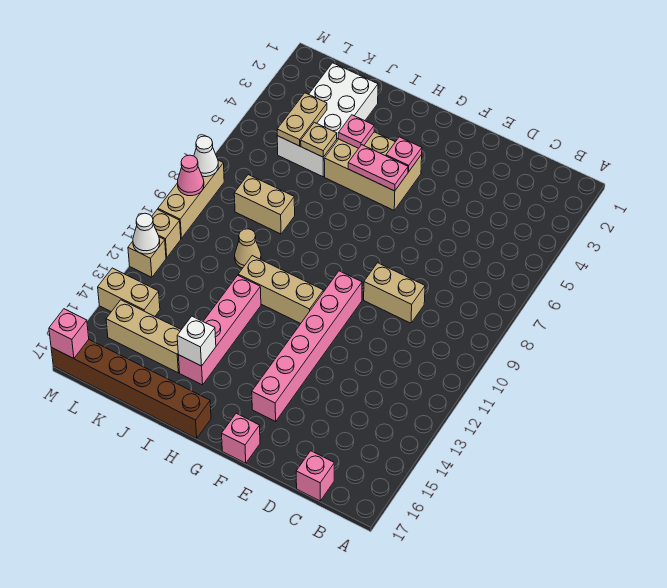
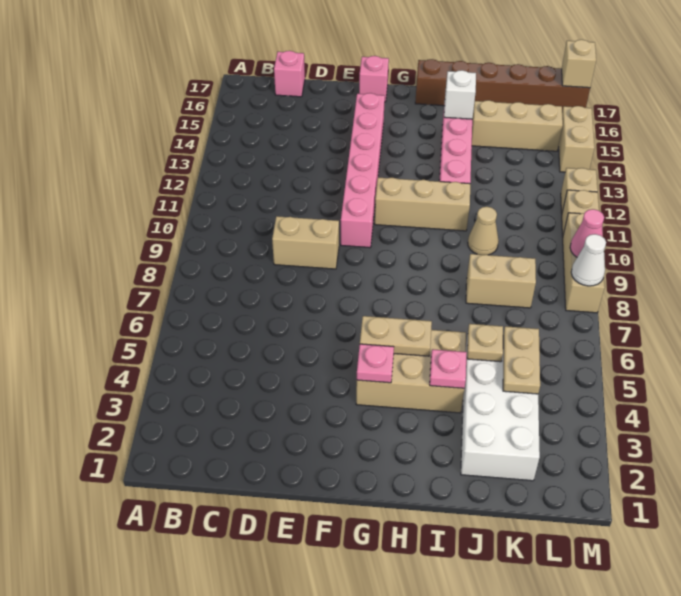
pink plate G5:H5 level 2 -> tan plate G5:H5 level 2
tan brick L14:M14 level 1 -> tan brick M14:M15 level 1
white cone M12 level 2 -> none
pink brick M17 level 2 -> tan brick M17 level 2

